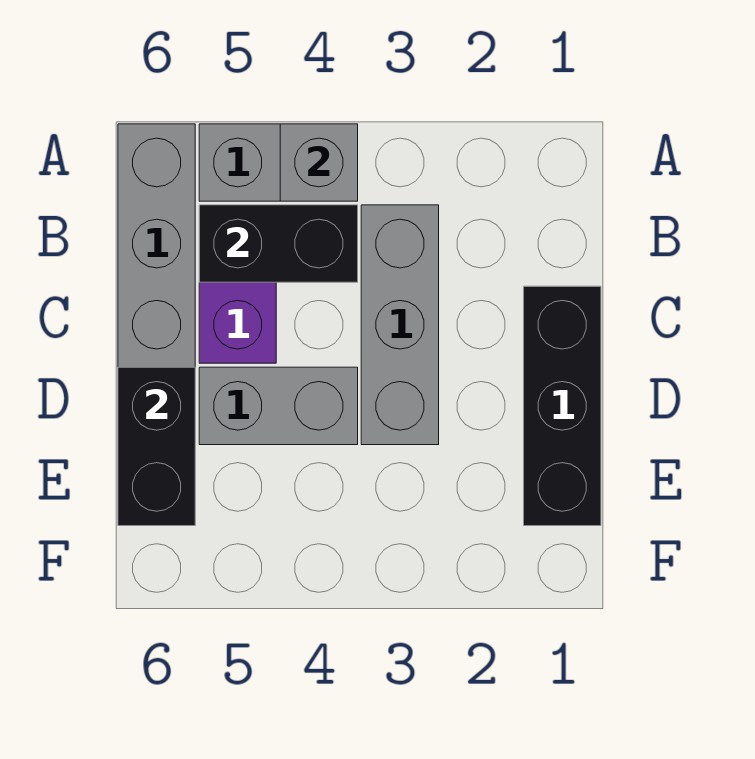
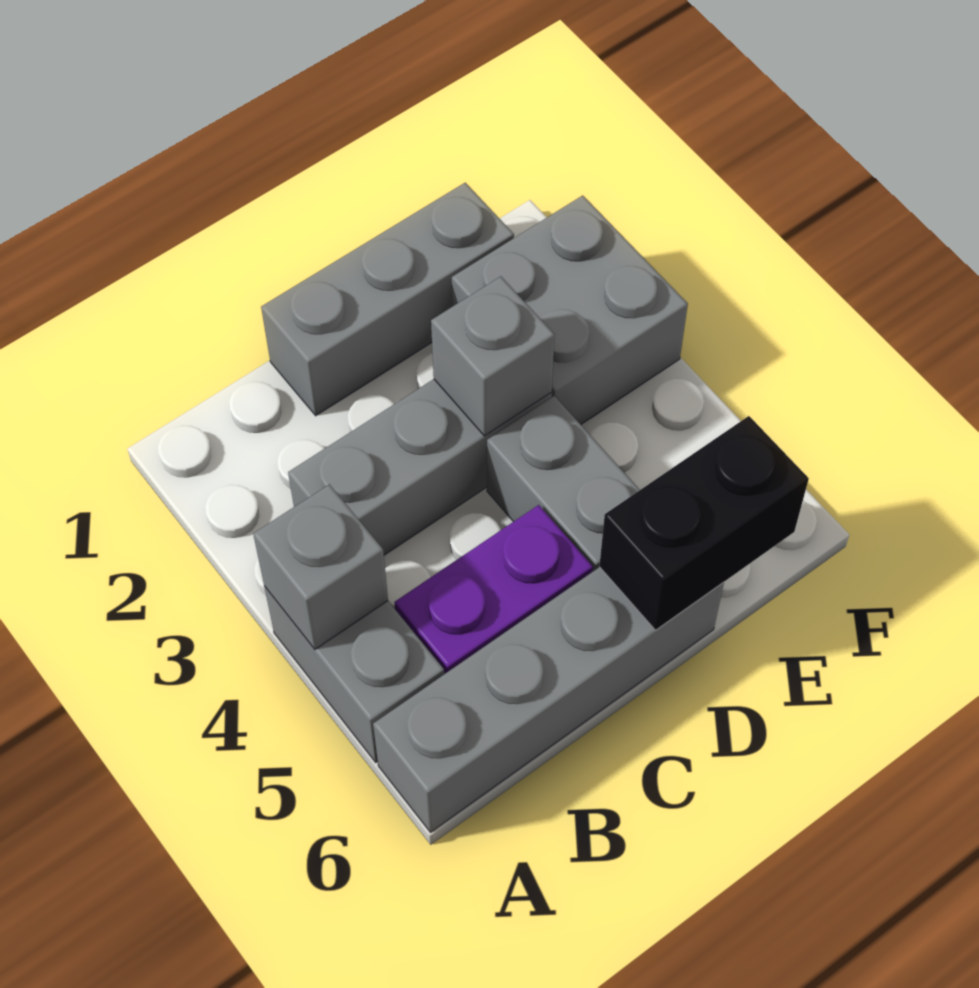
black brick B4:B5 level 2 -> none
black brick C1:E1 level 1 -> grey brick C1:E1 level 1
none -> grey brick D3 level 2
none -> grey brick E2:F3 level 1

